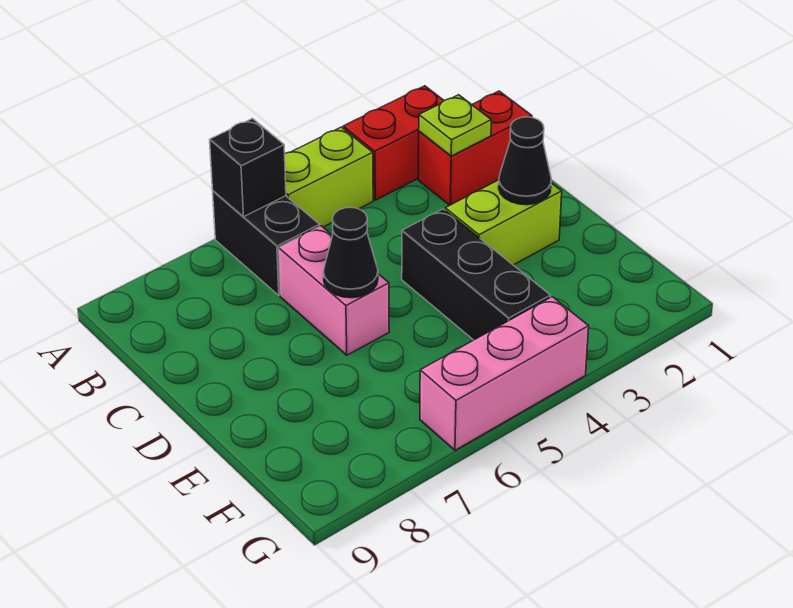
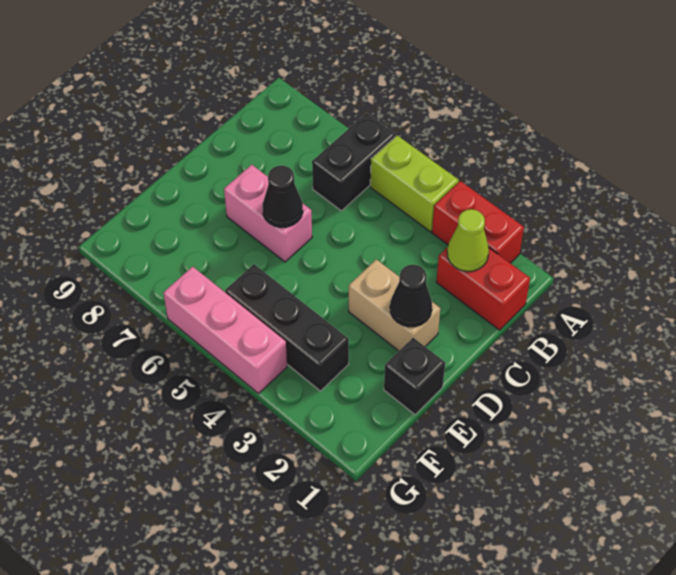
black brick A6 level 2 -> black brick E1 level 1
lime plate B2 level 2 -> lime cone B2 level 2
pink brick C6:D6 level 1 -> pink brick D6:D7 level 1
lime brick D2:D3 level 1 -> tan brick D2:D3 level 1
black brick D4:F4 level 1 -> black brick F3:F5 level 1

